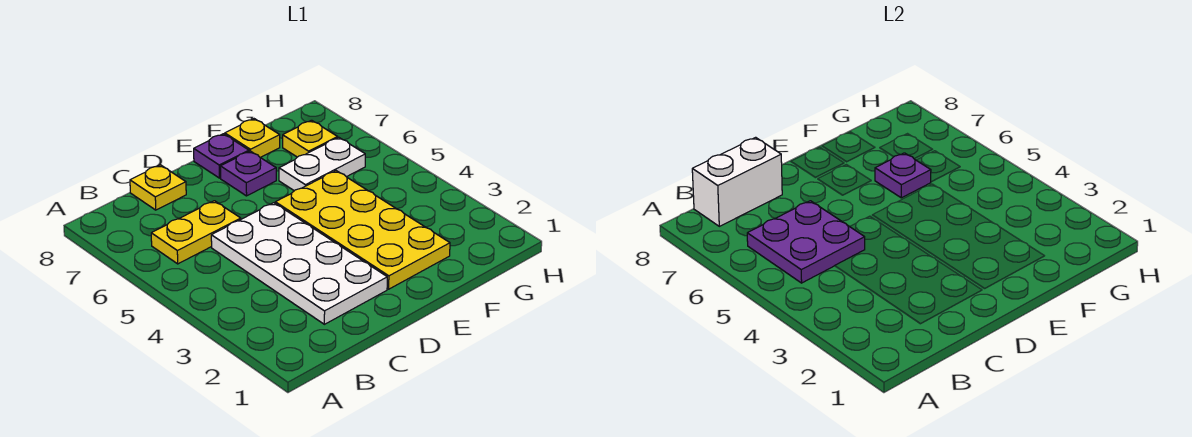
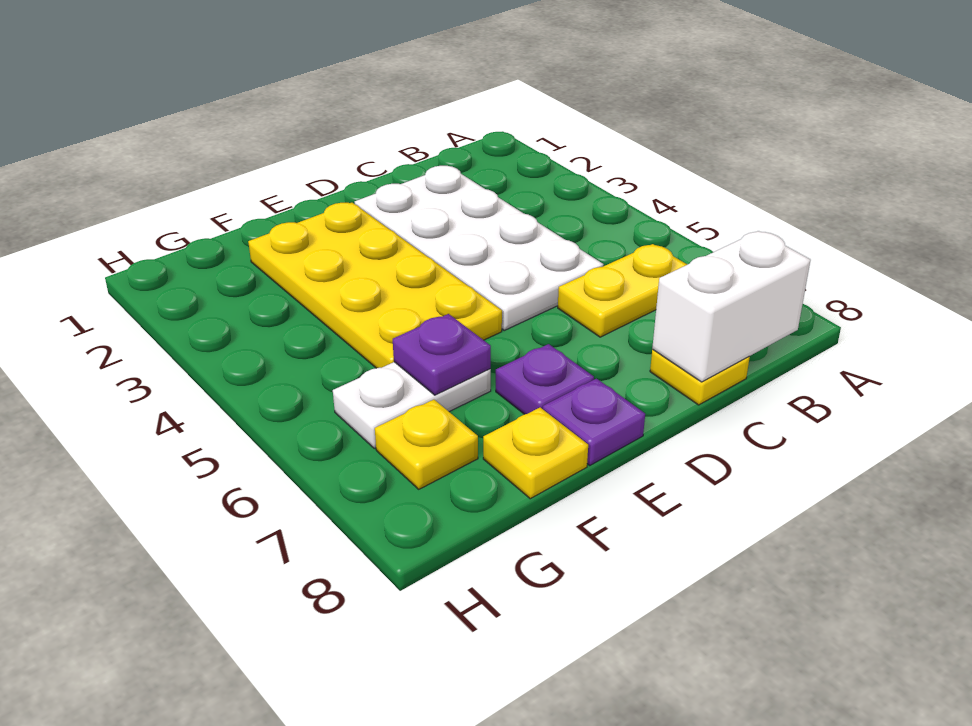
purple plate B5:C6 level 2 -> none

